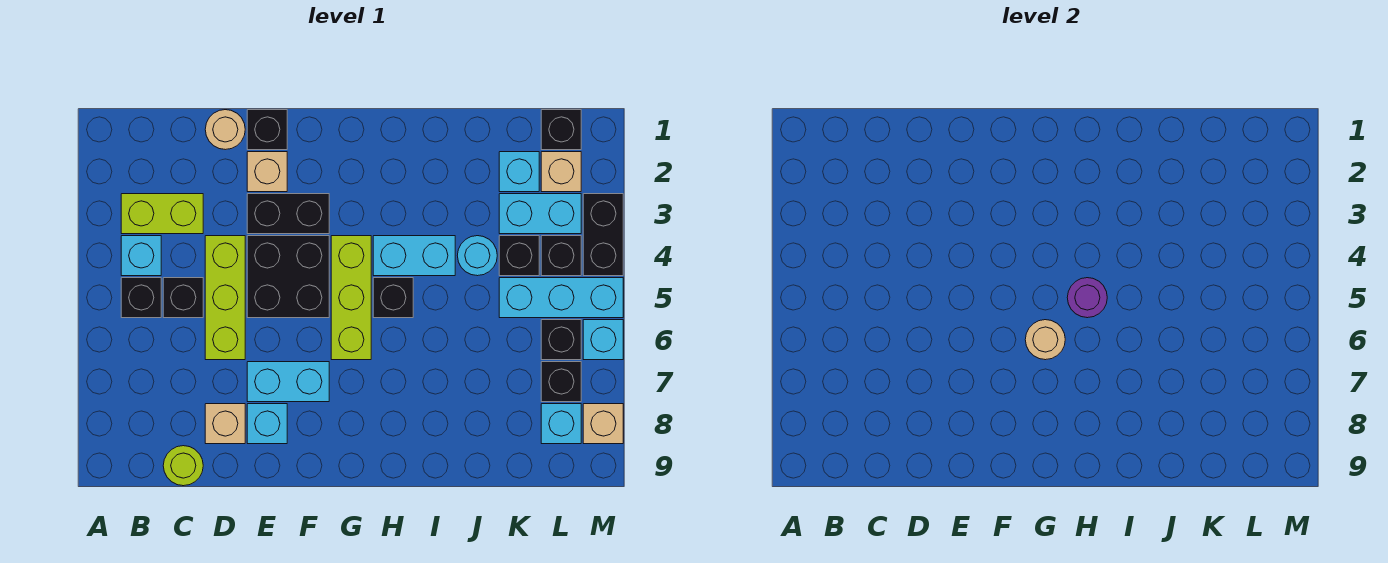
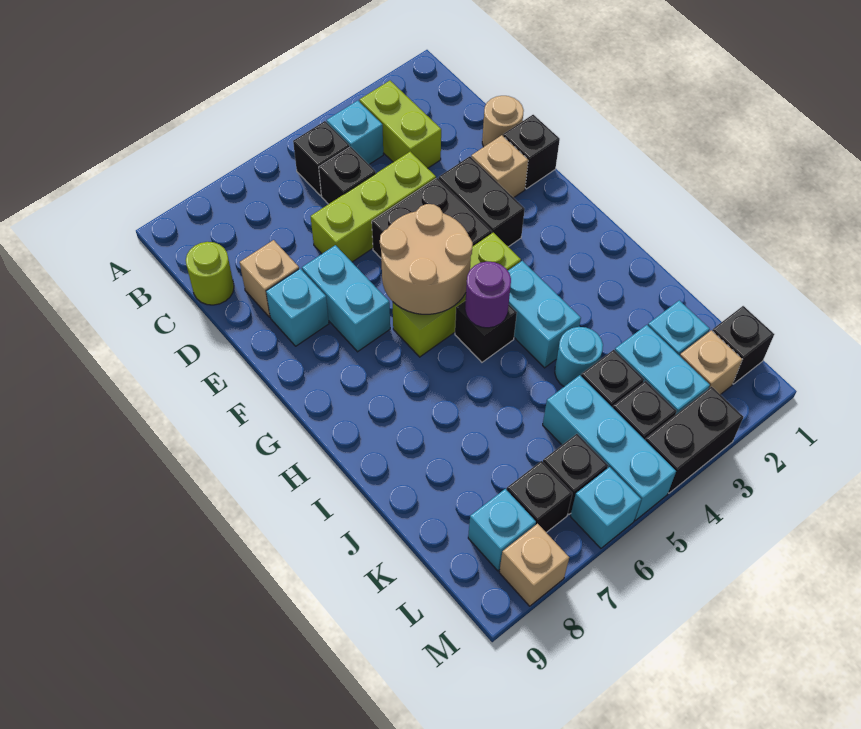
tan round brick G6 level 2 -> tan round brick F5:G6 level 2

